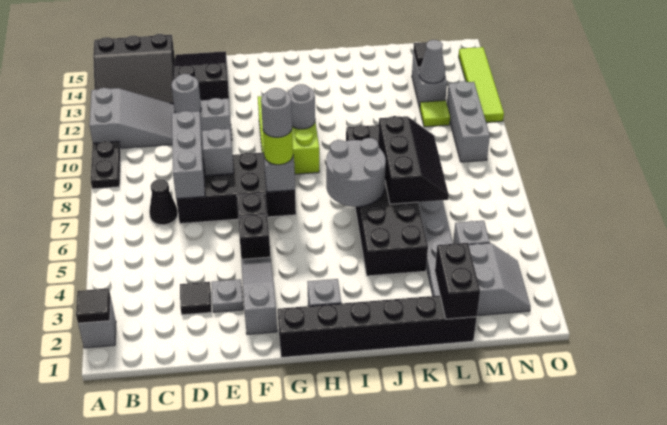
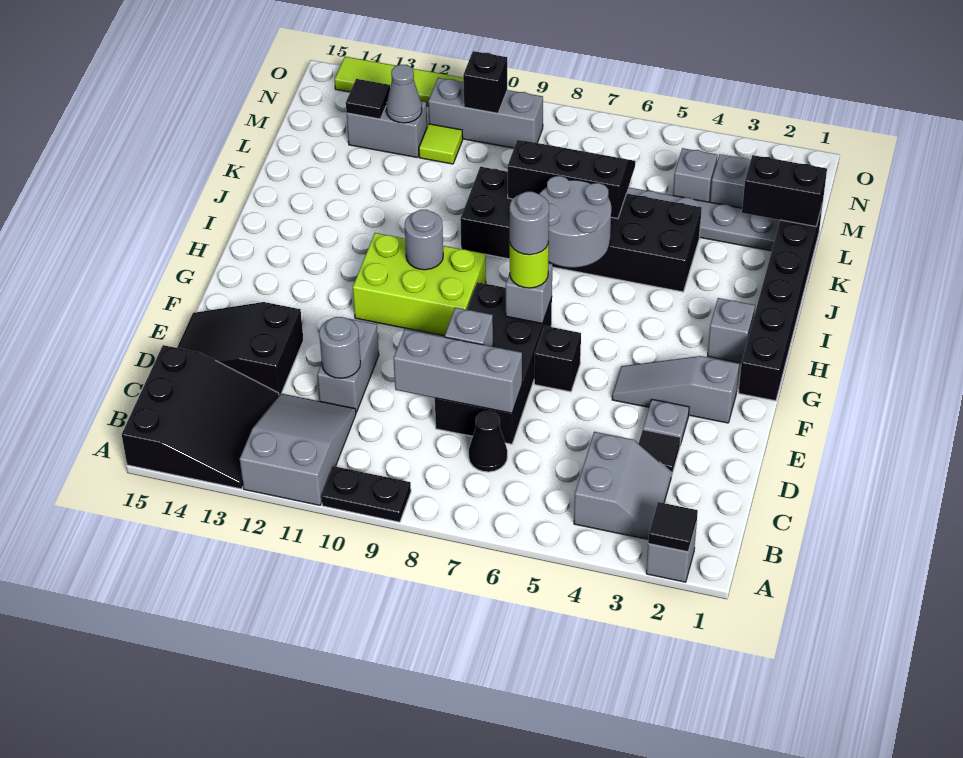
none -> grey slope B3:C4 level 1 top 4
black brick F5 level 1 -> black brick N10 level 2

